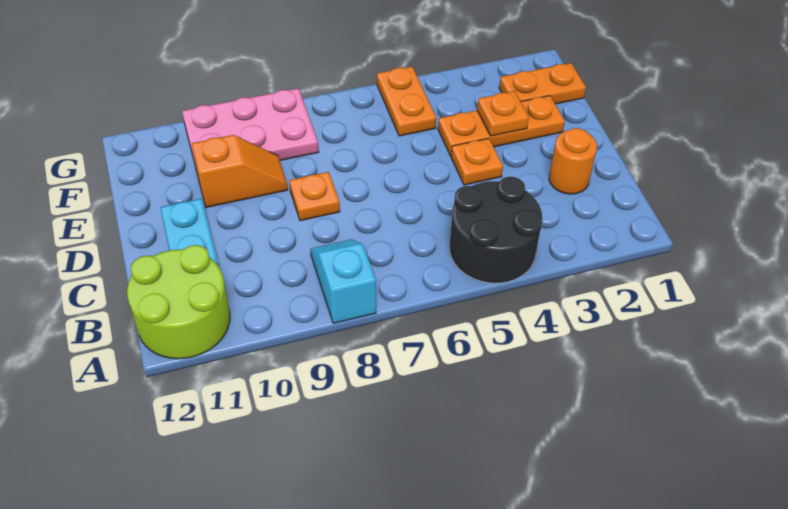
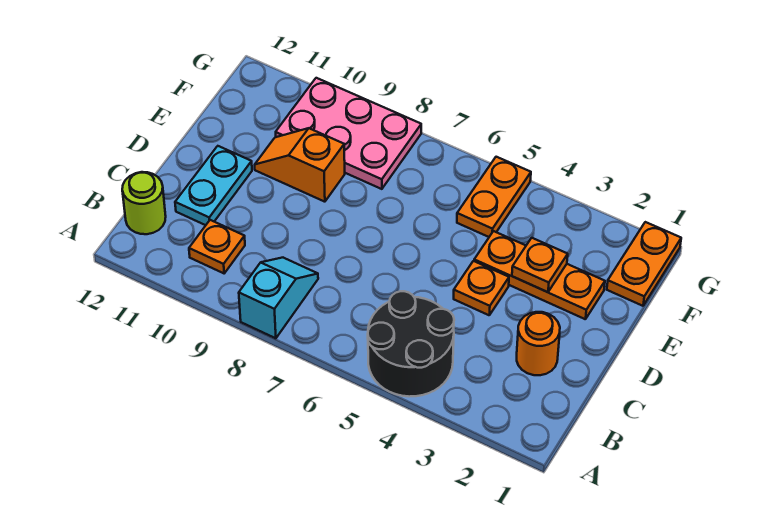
lime round brick A11:B12 level 1 -> lime round brick B12 level 1
orange plate D8 level 1 -> orange plate B10 level 1
orange slope E9:E10 level 1 top 10 -> orange slope E9:E10 level 1 top 9
orange plate F1:F2 level 1 -> orange plate F1:G1 level 1

